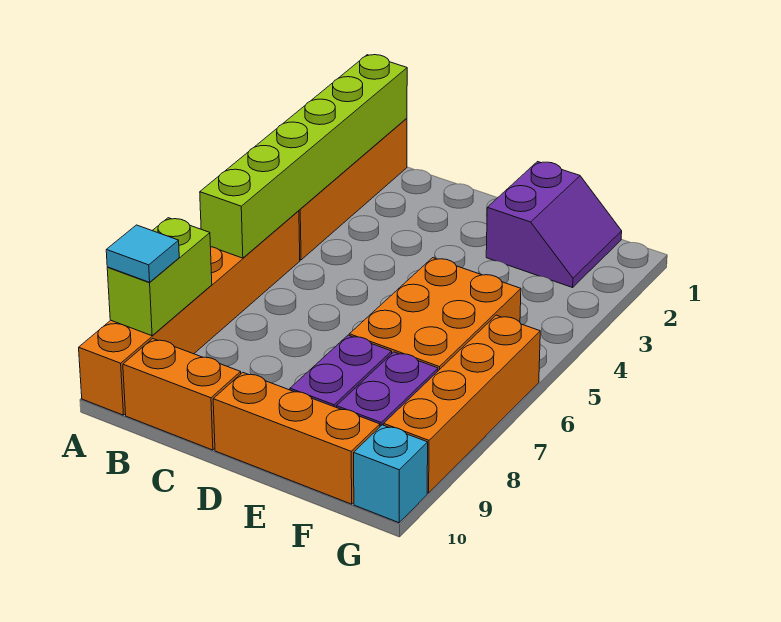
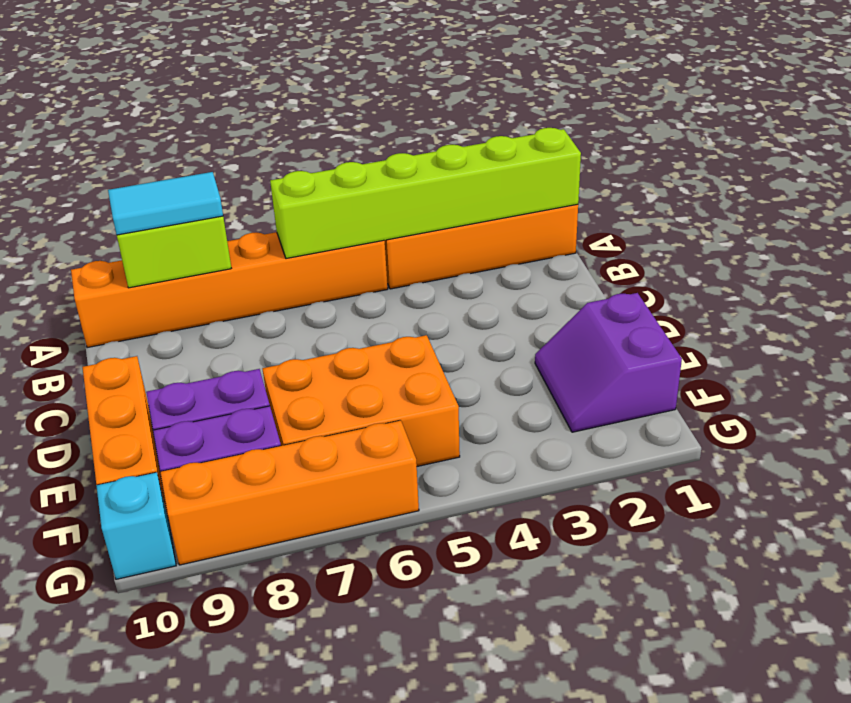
cyan tile A9 level 3 -> cyan tile A8:A9 level 3
orange brick B10:C10 level 1 -> none
purple slope E1:F2 level 1 top E -> purple slope E1:F2 level 1 top 1

